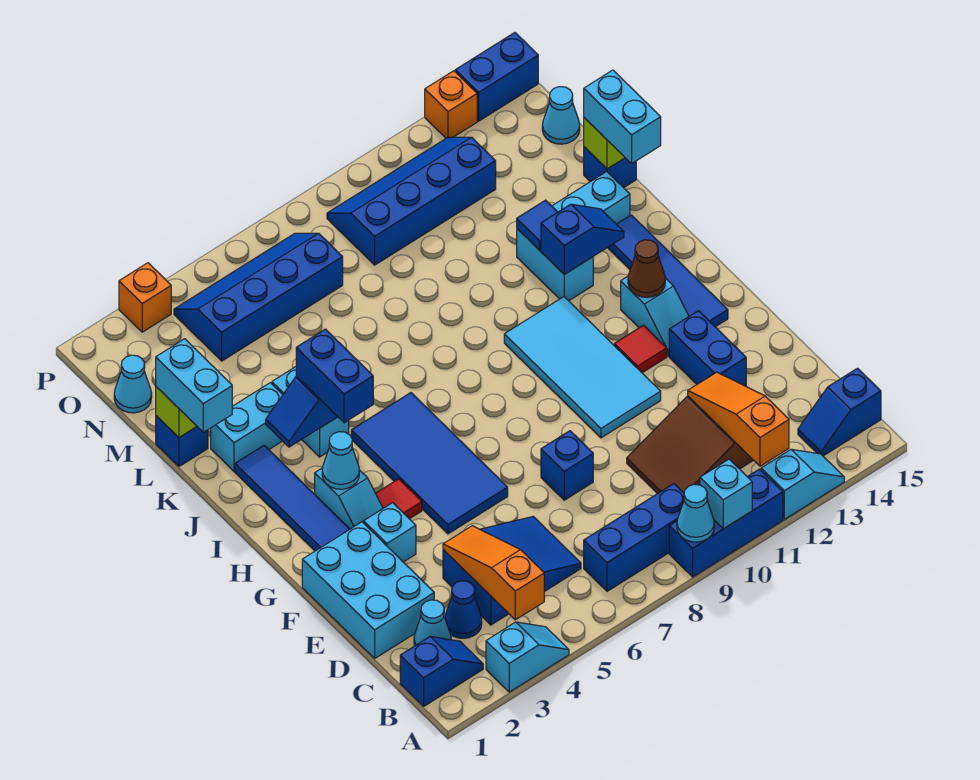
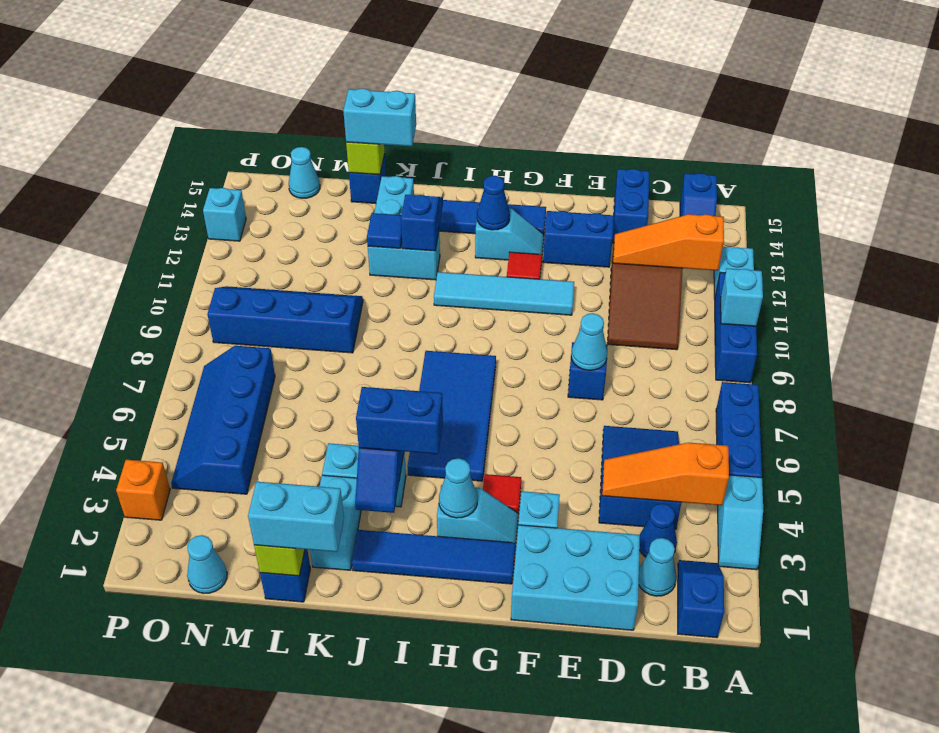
cyan slope A3:A4 level 1 top 3 -> cyan slope A3:A4 level 1 top 4
cyan cone A9 level 2 -> cyan cone E8 level 2
blue brick B7:B9 level 1 -> blue brick A5:A7 level 1
blue tile F5:I6 level 1 -> blue tile H5:I8 level 1
cyan tile F10:I11 level 1 -> cyan tile F11:I11 level 1
brown cone H13 level 2 -> blue cone H13 level 2
blue slope N9:O12 level 1 top N -> blue slope L9:O10 level 1 top 9
orange brick P13 level 1 -> cyan brick P13 level 1
blue brick P14:P15 level 1 -> blue brick D14:D15 level 1

